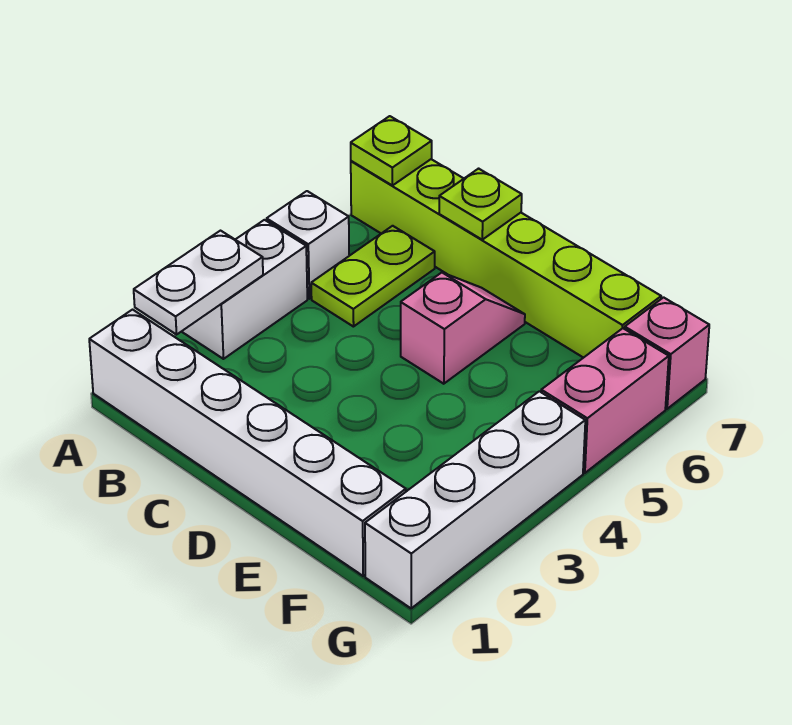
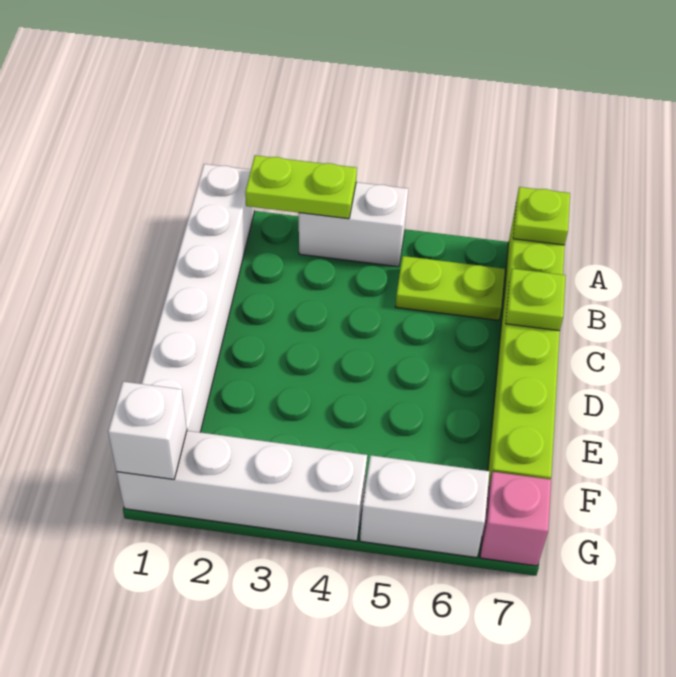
white plate A2:A3 level 2 -> lime plate A2:A3 level 2
white brick A5 level 1 -> white brick G1 level 2
pink slope D5:D6 level 1 top 5 -> none
pink brick G5:G6 level 1 -> white brick G5:G6 level 1

